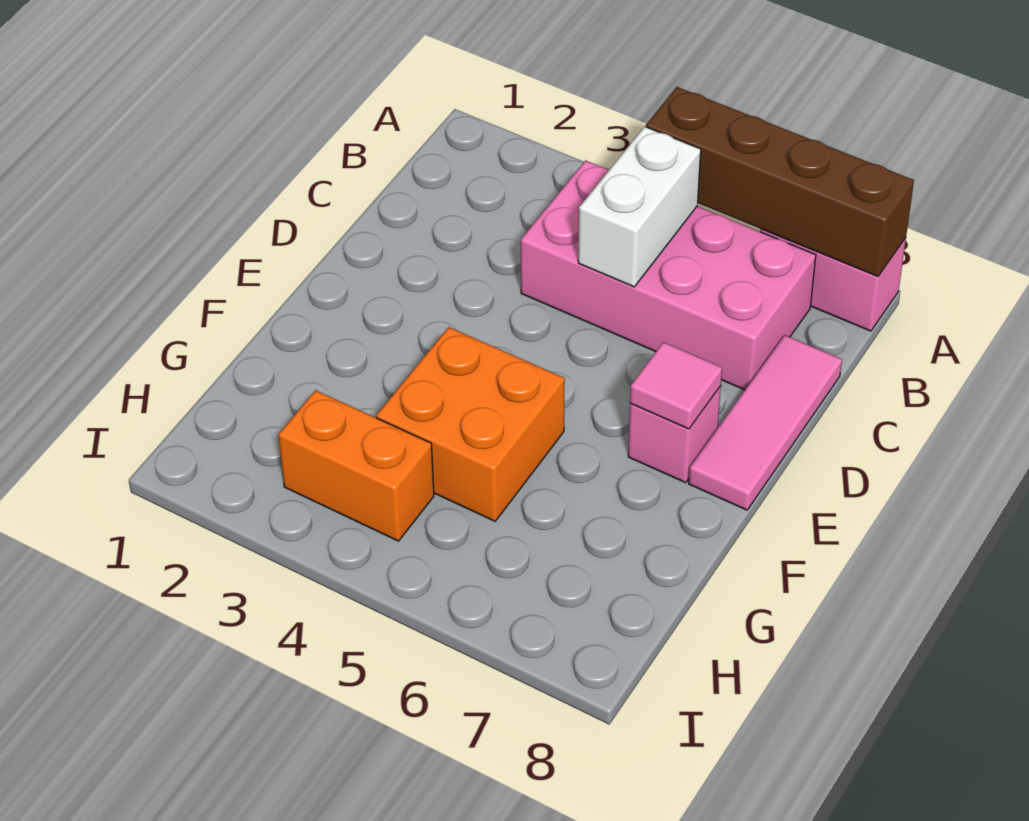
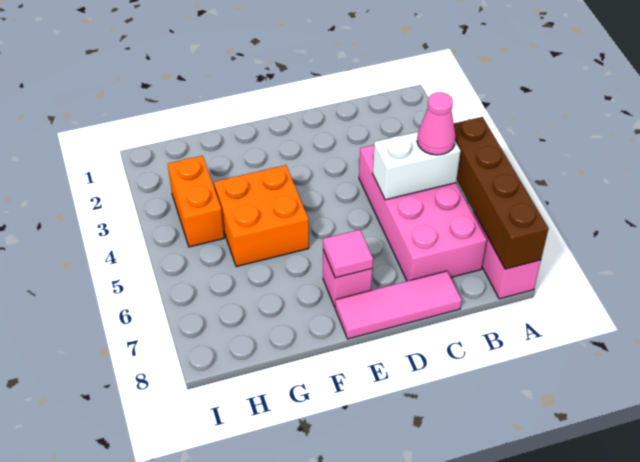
none -> pink cone B5 level 3

